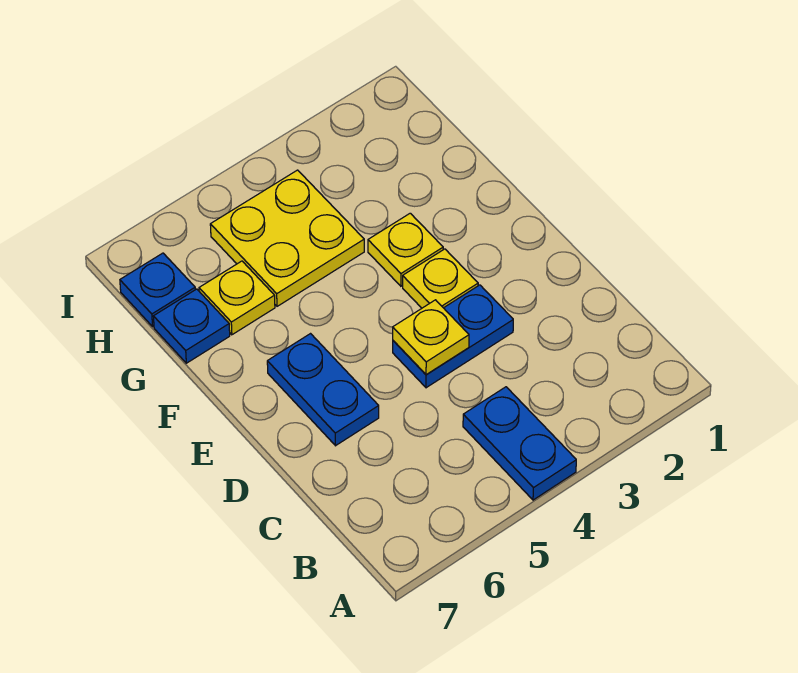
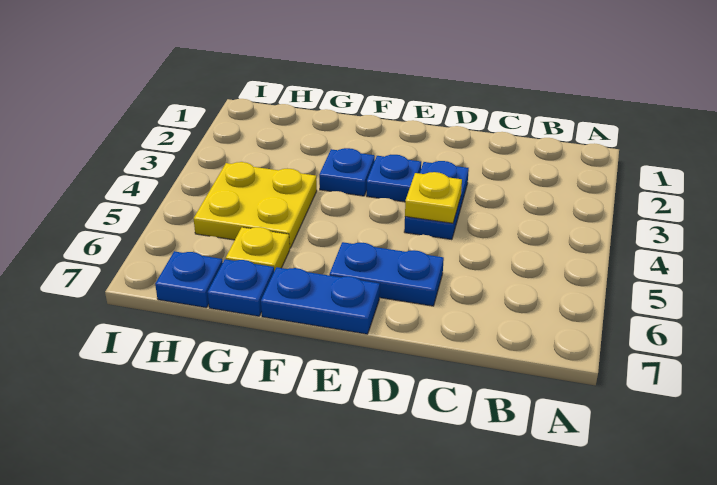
blue plate A4:B4 level 1 -> blue plate E7:F7 level 1
yellow plate E3 level 1 -> blue plate E3 level 1
yellow plate F3 level 1 -> blue plate F3 level 1

